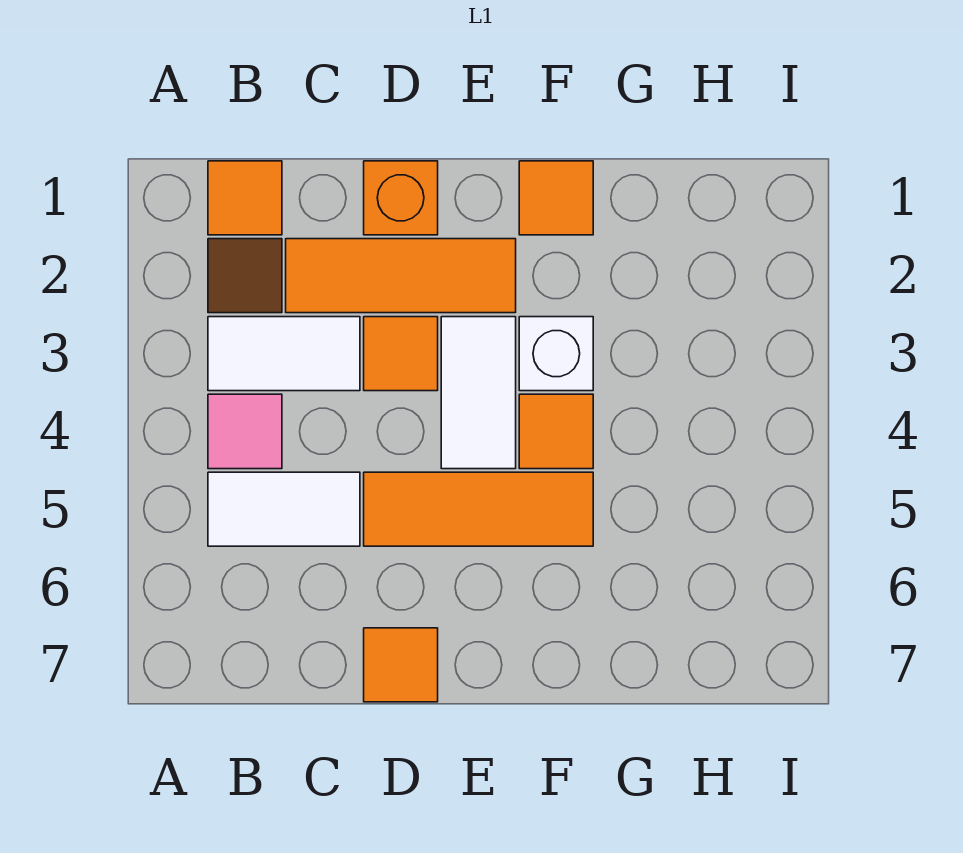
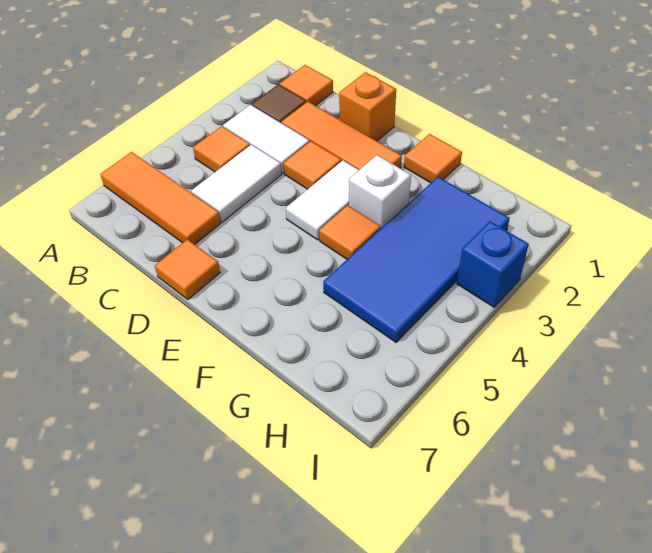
pink tile B4 level 1 -> orange tile B4 level 1
white tile B5:C5 level 1 -> white tile C4:C5 level 1
orange tile D5:F5 level 1 -> orange tile A6:C6 level 1
none -> blue tile G2:H5 level 1
none -> blue brick I3 level 1

